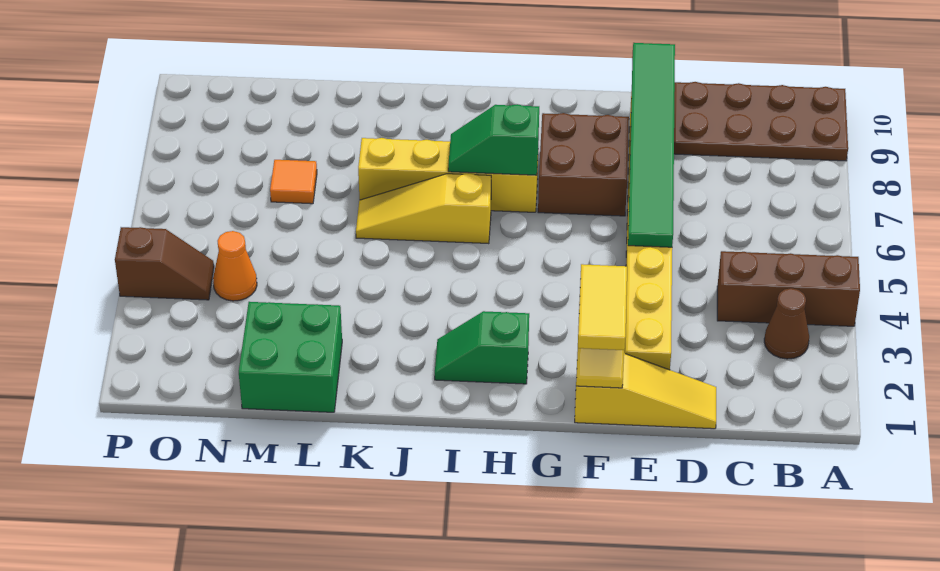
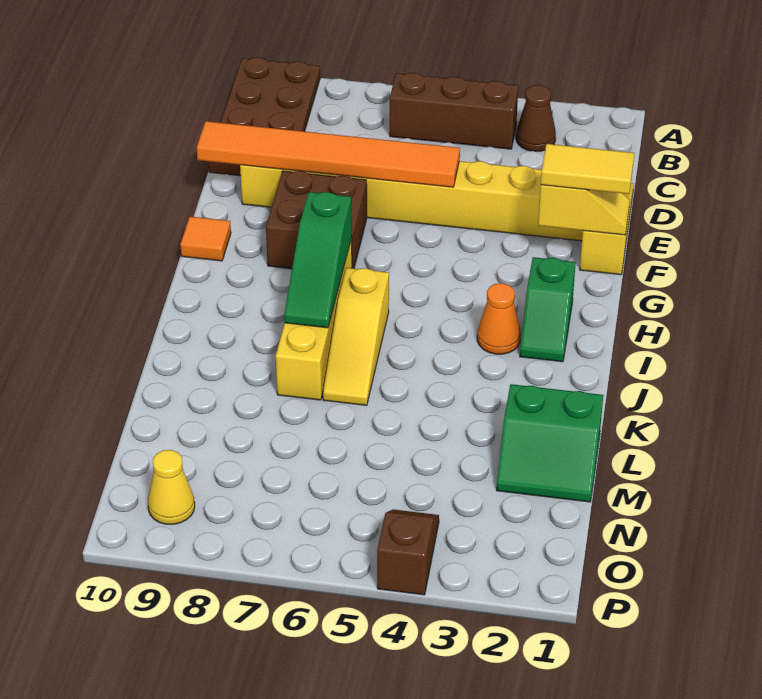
brown brick A4:C4 level 1 -> brown brick B4:B6 level 1
green tile E5:E10 level 2 -> orange tile E5:E10 level 2
green slope H7:I7 level 2 top H -> green slope H7:J7 level 2 top H
green brick L1:M2 level 1 -> green slope L1:M2 level 1 top L
orange tile M7 level 1 -> orange tile G10 level 1
orange cone N4 level 1 -> orange cone I3 level 1
none -> yellow cone O9 level 1

